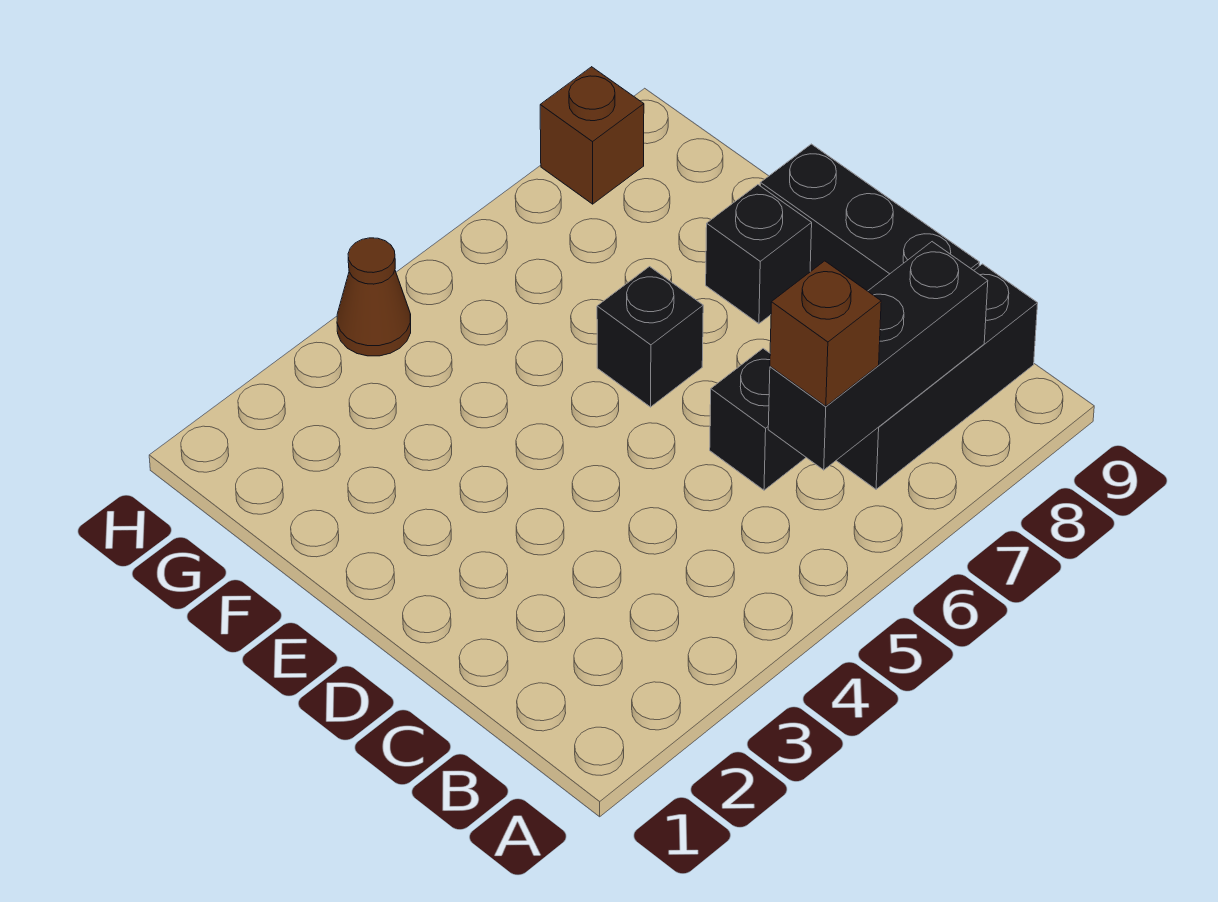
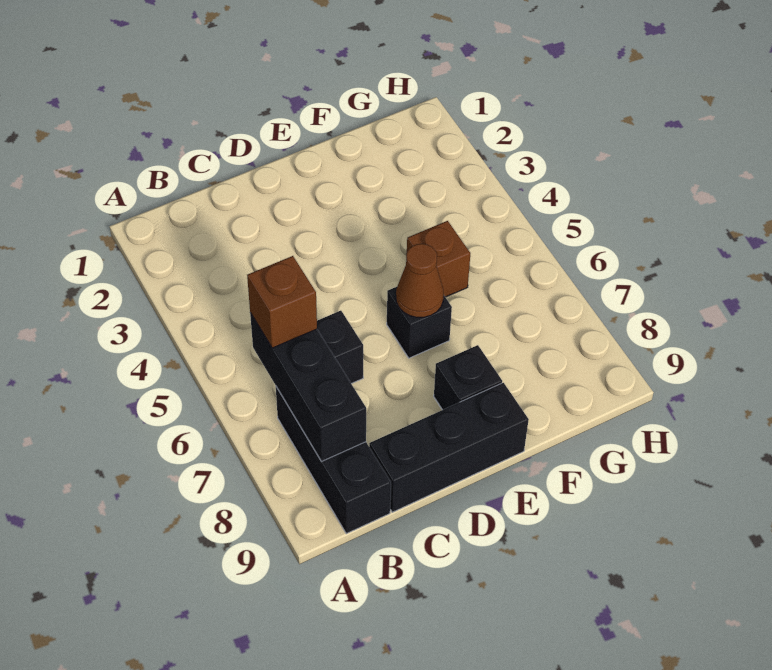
brown cone H4 level 1 -> brown cone E6 level 2
brown brick H8 level 1 -> brown brick F5 level 1

